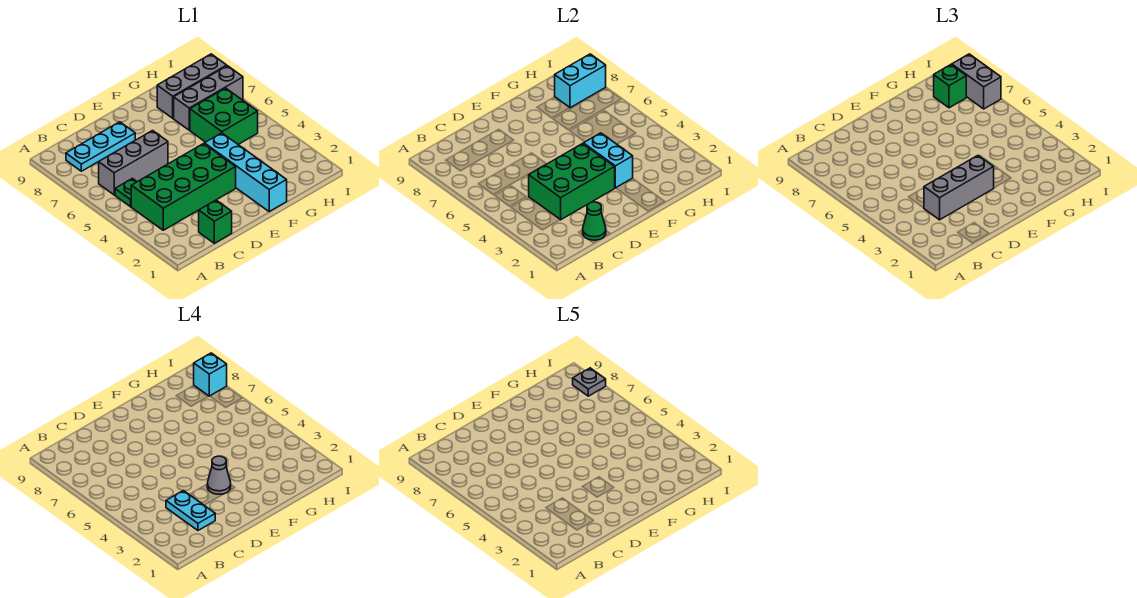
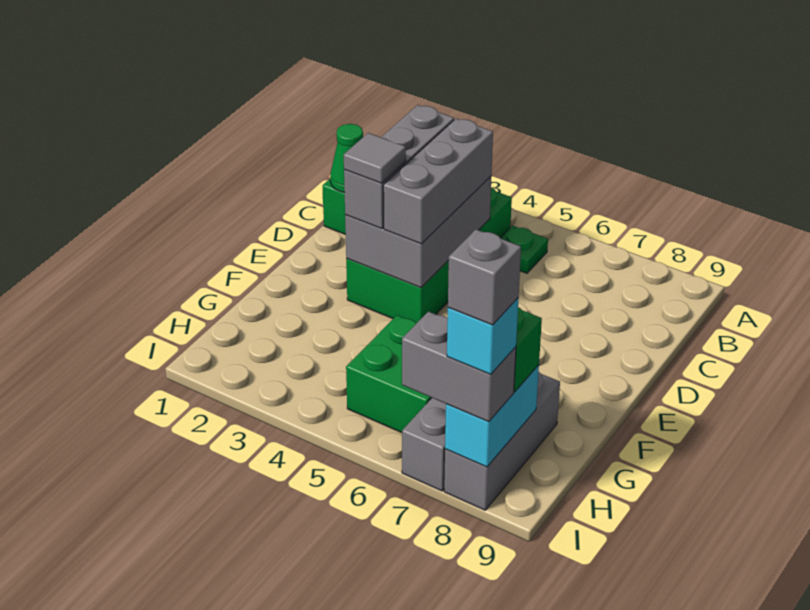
grey brick B6:D6 level 1 -> grey brick C4:E4 level 3
cyan plate B8:D8 level 1 -> none
cyan plate C2:C3 level 4 -> none
green brick C3:E4 level 2 -> grey brick C3:E4 level 2
grey cone E3 level 4 -> grey tile E3 level 4
cyan brick F1:F4 level 1 -> none
cyan brick F3:F4 level 2 -> none
grey plate I8 level 5 -> grey brick I8 level 5

